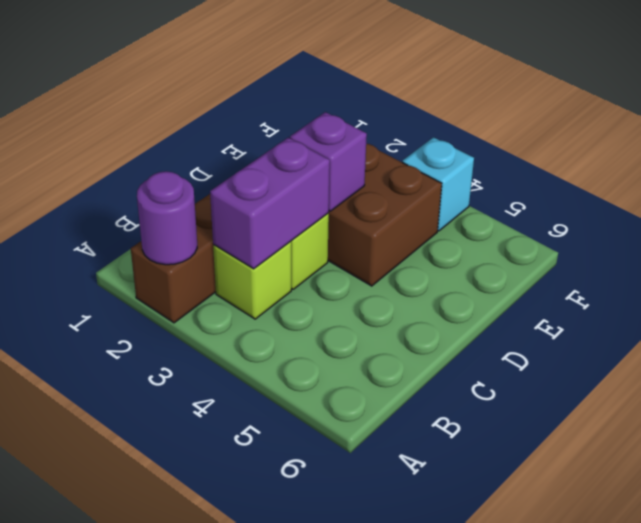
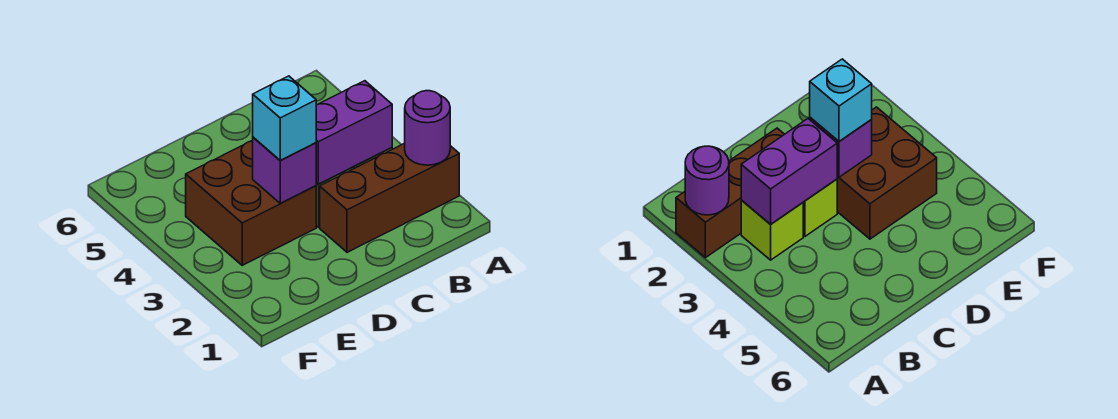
cyan brick F4 level 1 -> cyan brick D3 level 3

